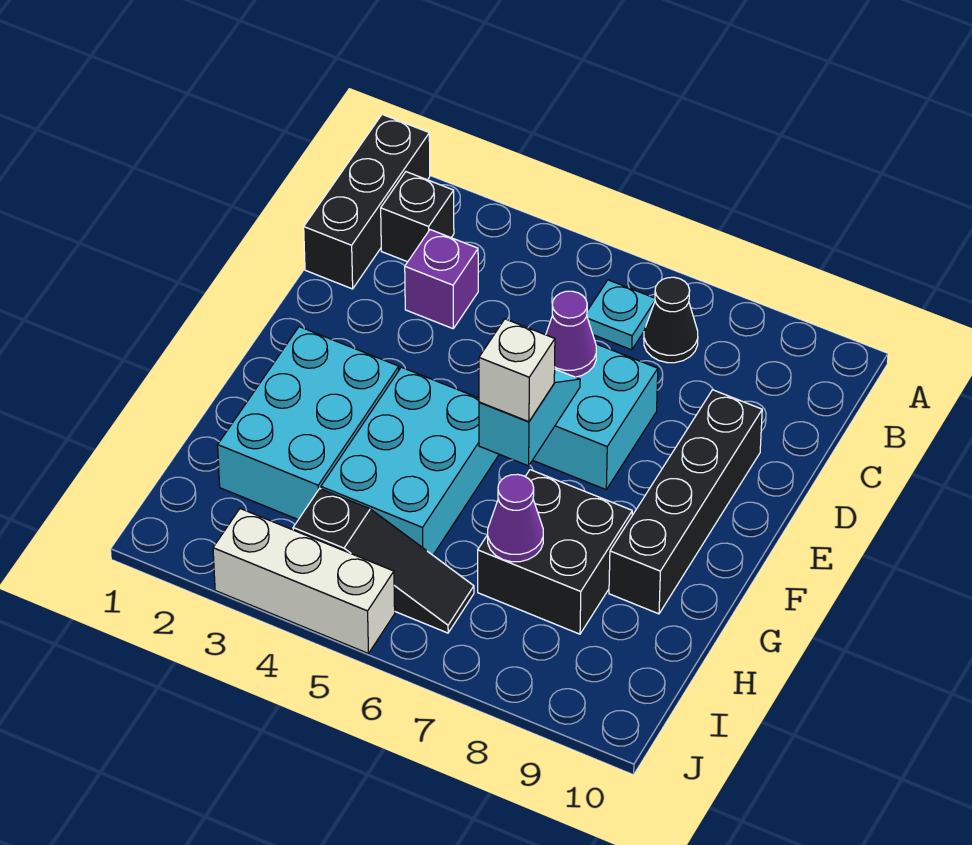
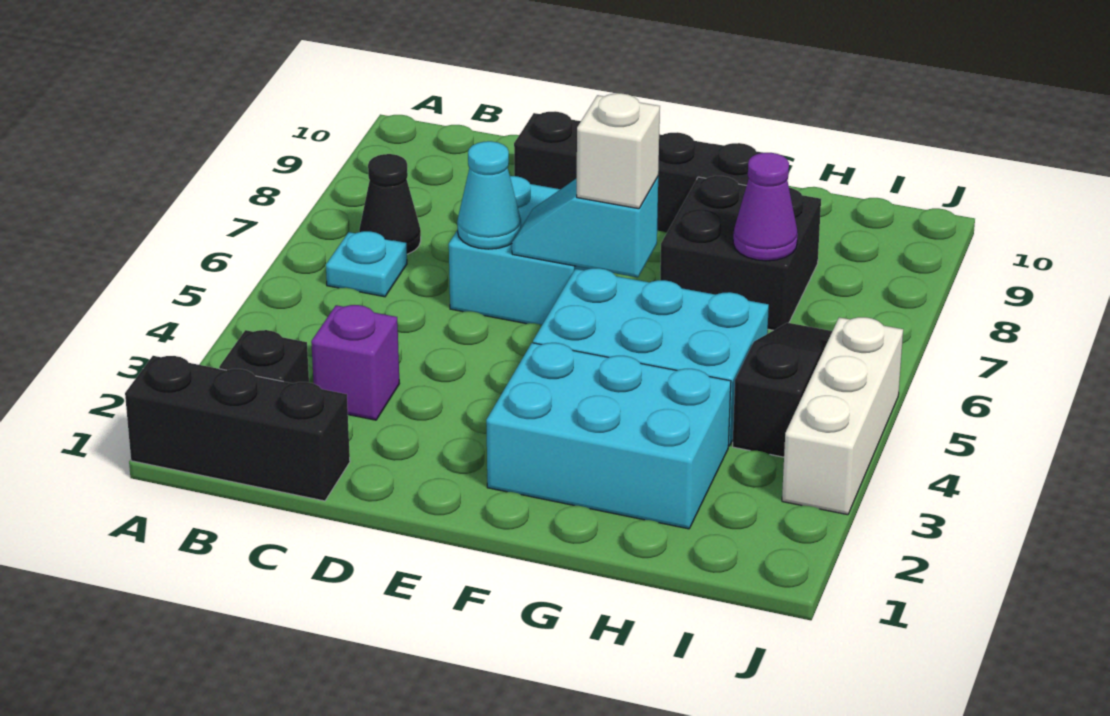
purple cone D6 level 2 -> cyan cone D6 level 2

